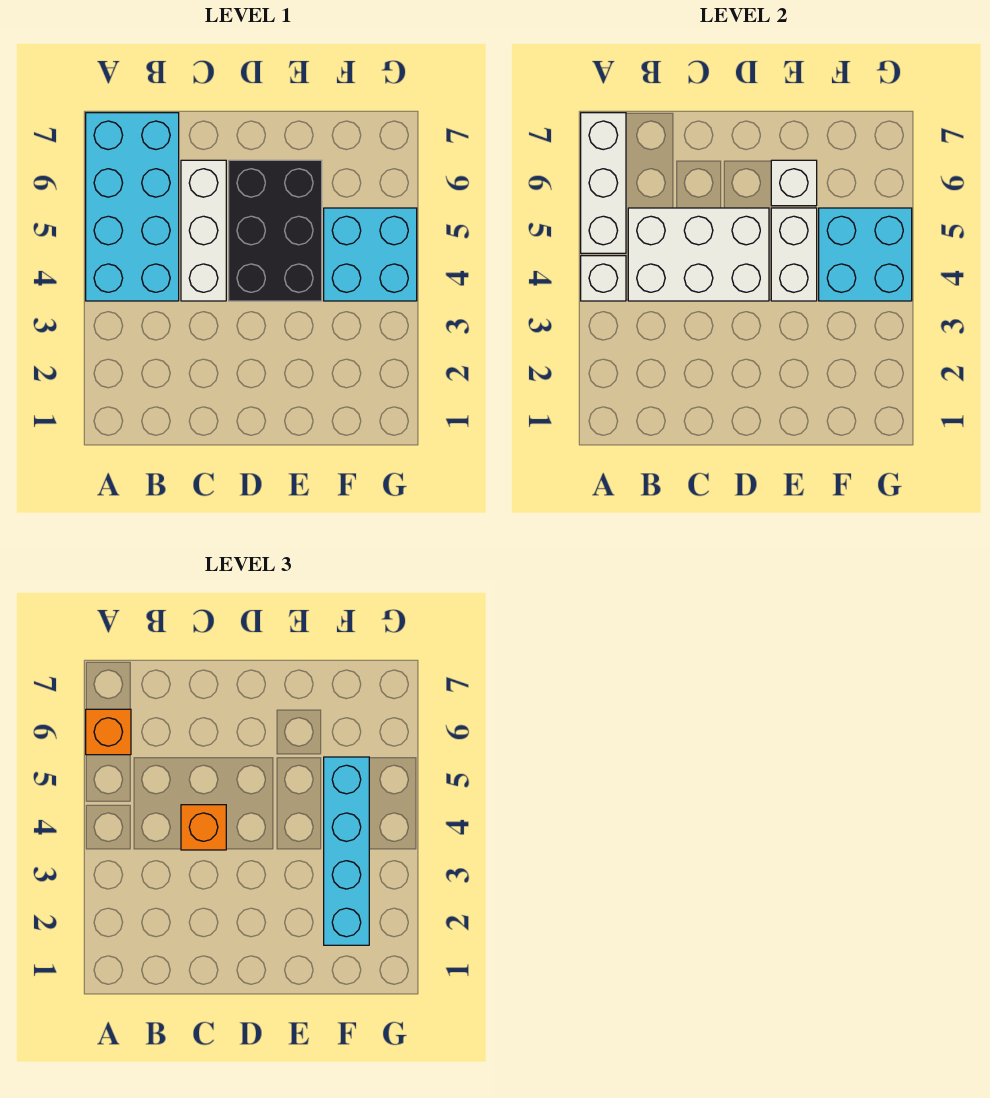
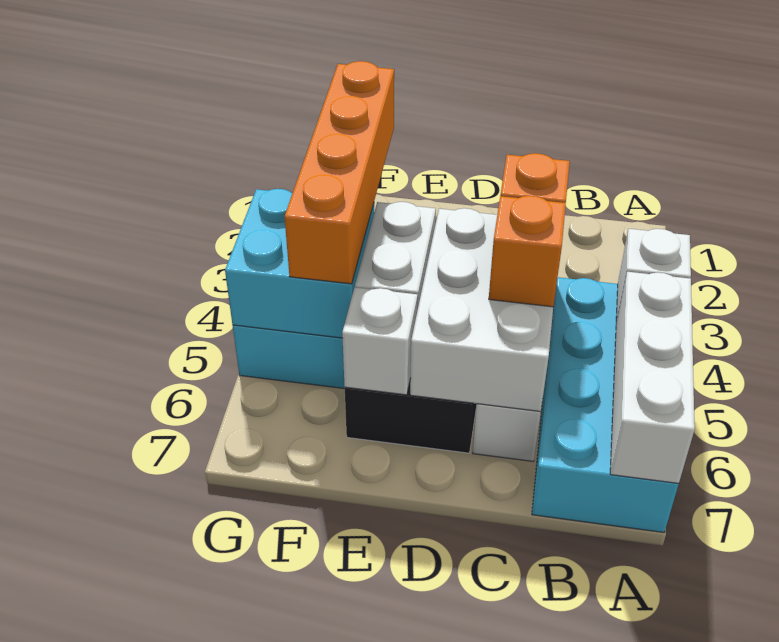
orange brick A6 level 3 -> orange brick C5 level 3
white brick B4:D5 level 2 -> white brick C4:D6 level 2
cyan brick F2:F5 level 3 -> orange brick F2:F5 level 3

